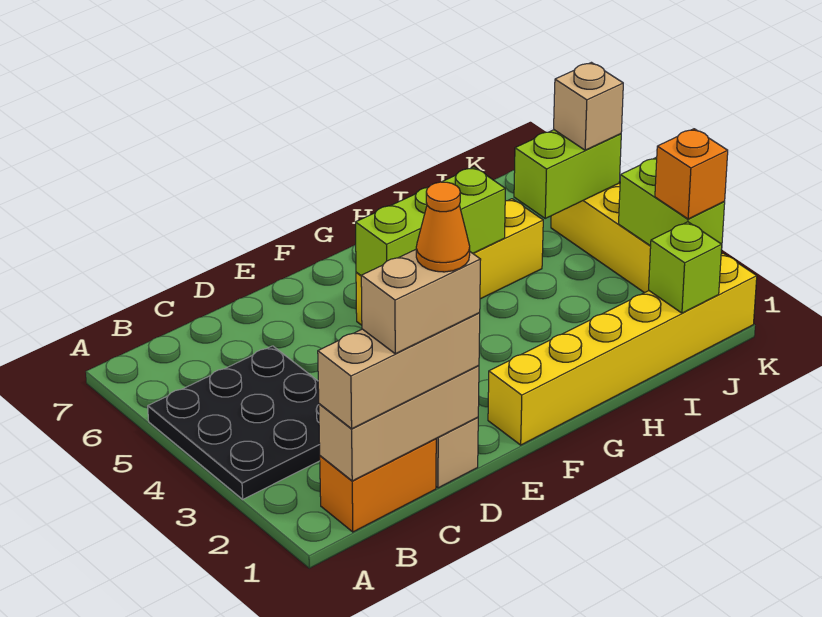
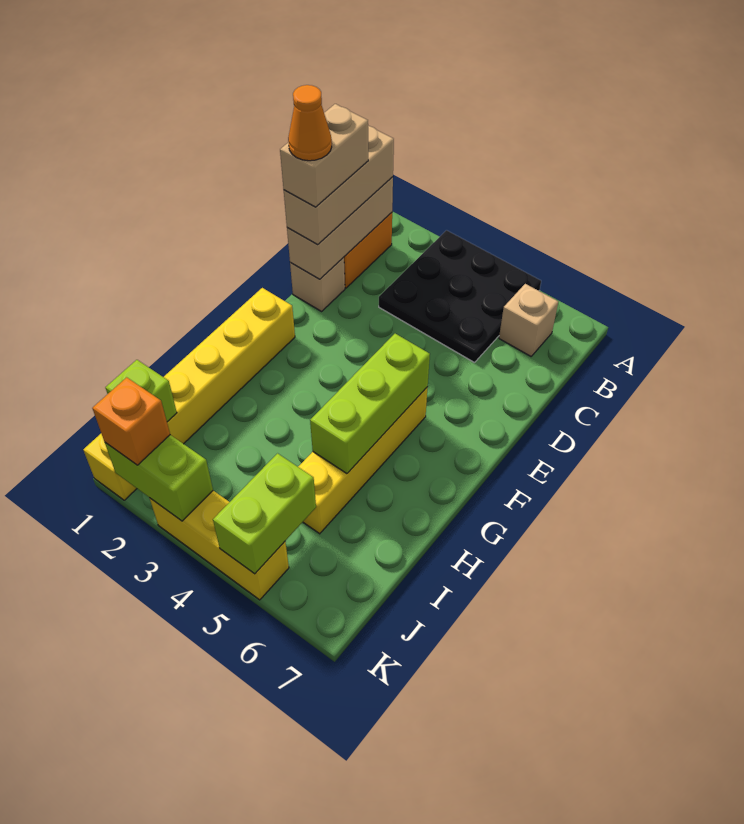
tan brick K5 level 3 -> tan brick B6 level 1

